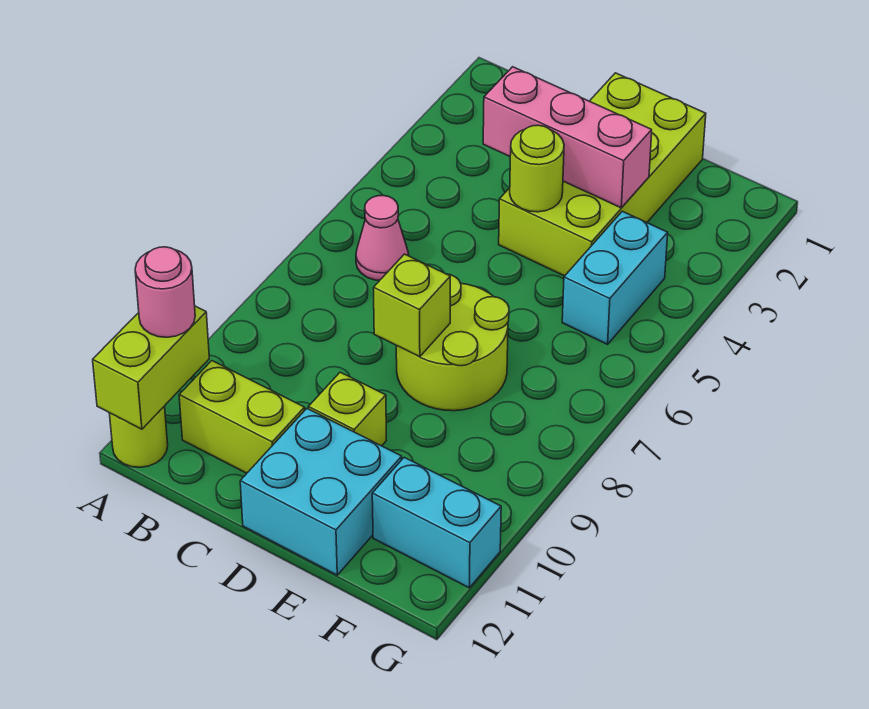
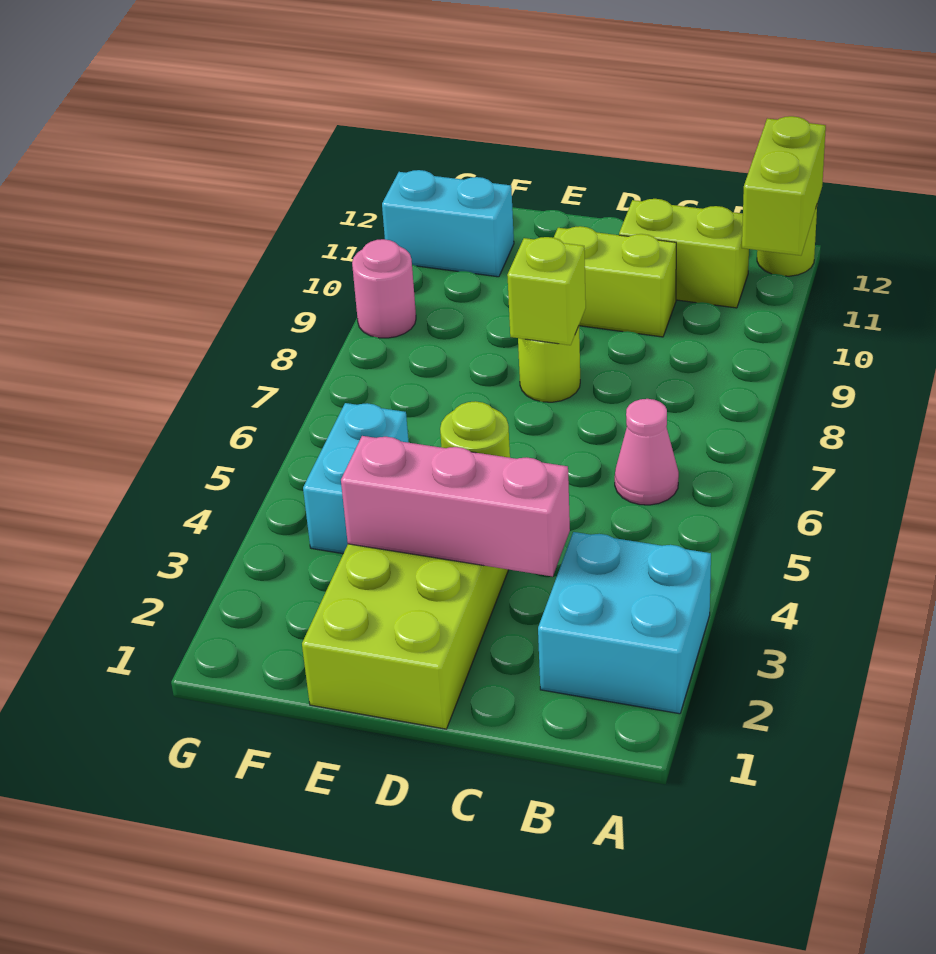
pink round brick A11 level 3 -> pink round brick G9 level 1
lime round brick D7:E8 level 1 -> lime round brick D8 level 1
lime brick D10 level 1 -> lime brick C10:D10 level 1
cyan brick D11:E12 level 1 -> cyan brick A2:B3 level 1

